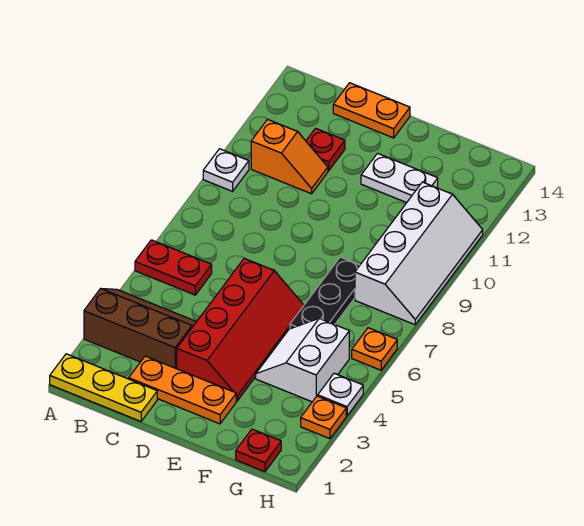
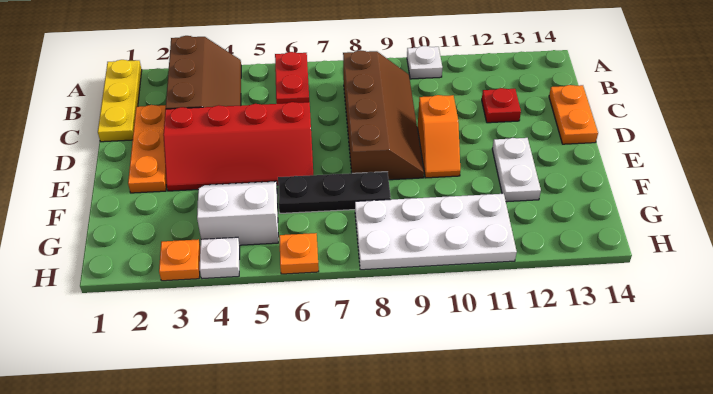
none -> brown slope B8:E9 level 1 top 8
orange slope B11:C11 level 1 top B -> orange slope D10:E10 level 1 top D
red plate G1 level 1 -> none
white slope G8:H11 level 1 top G -> white plate G8:H11 level 1

